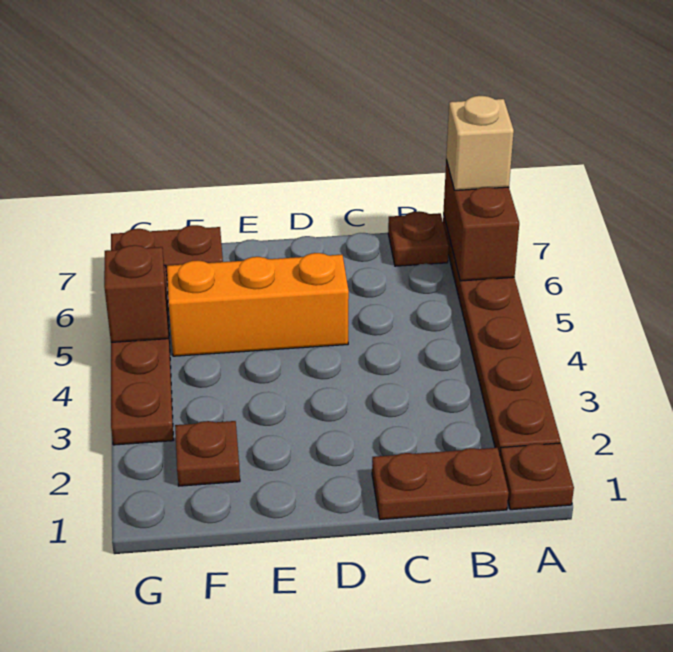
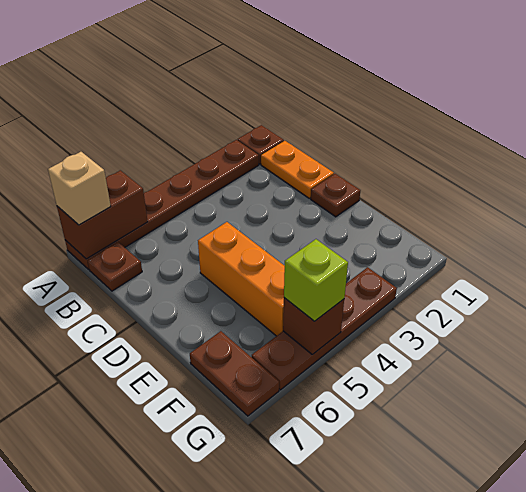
brown plate B1:C1 level 1 -> orange plate B1:C1 level 1
brown plate F2 level 1 -> brown plate D1 level 1
none -> lime brick G5 level 3

